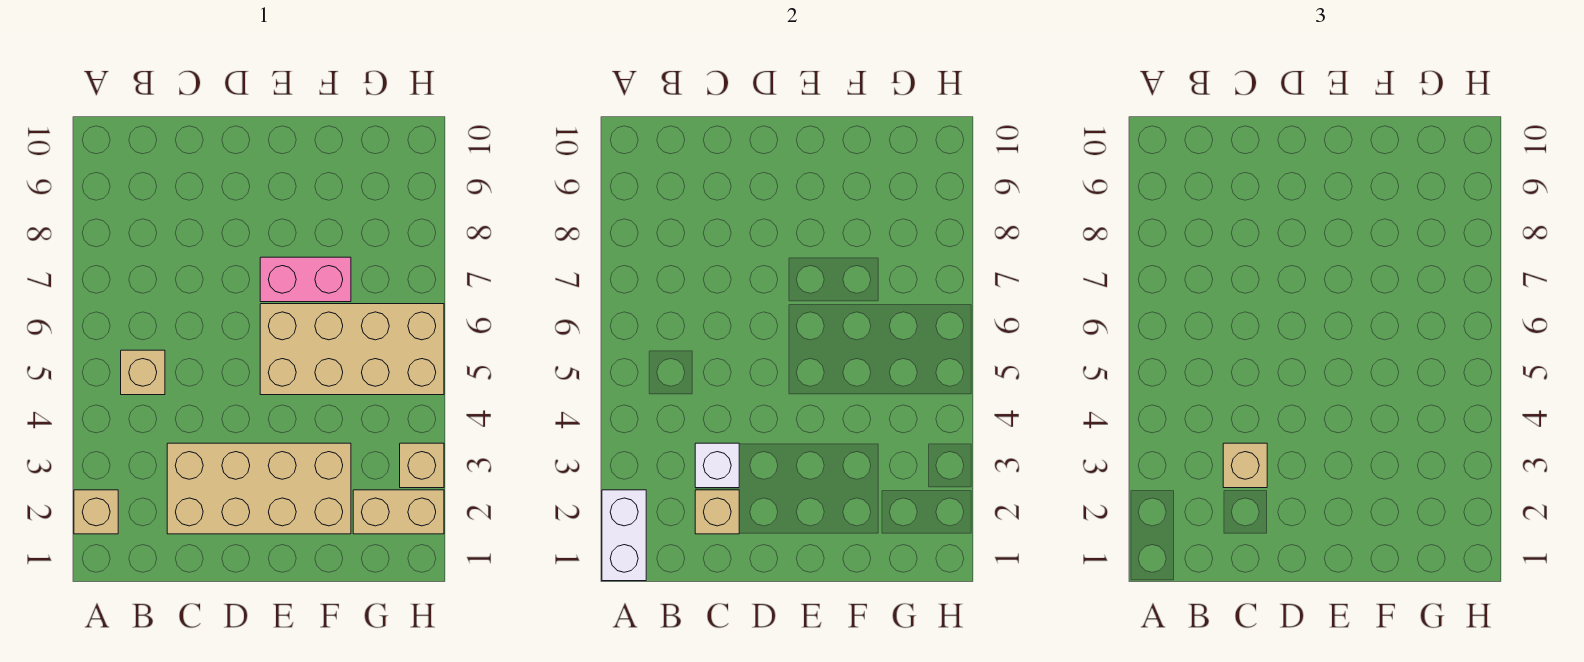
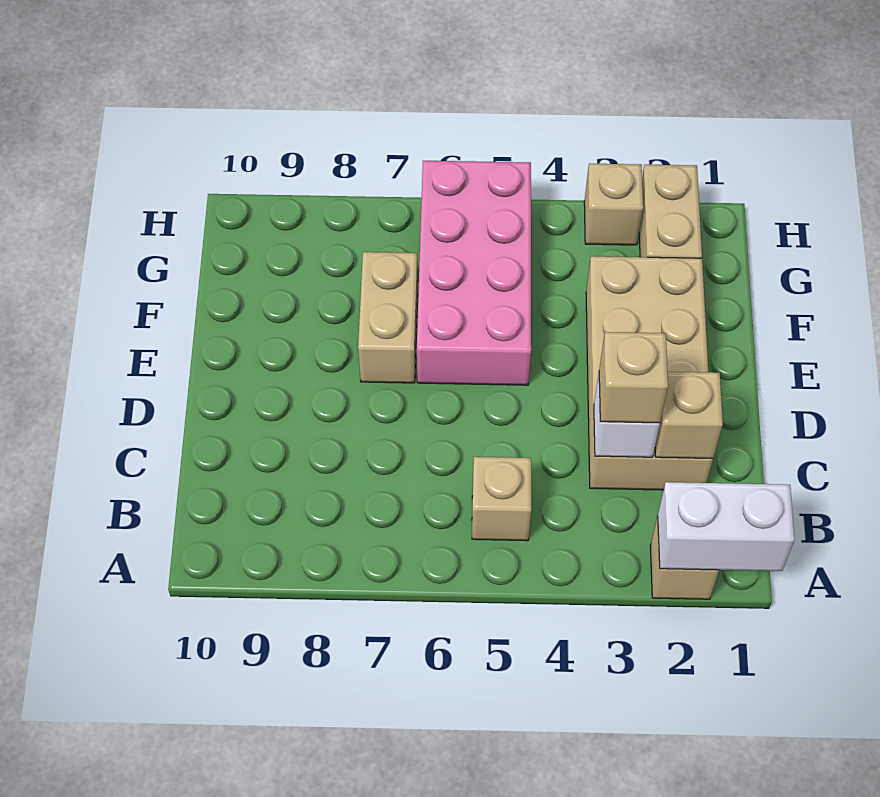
tan brick E5:H6 level 1 -> pink brick E5:H6 level 1
pink brick E7:F7 level 1 -> tan brick E7:F7 level 1

